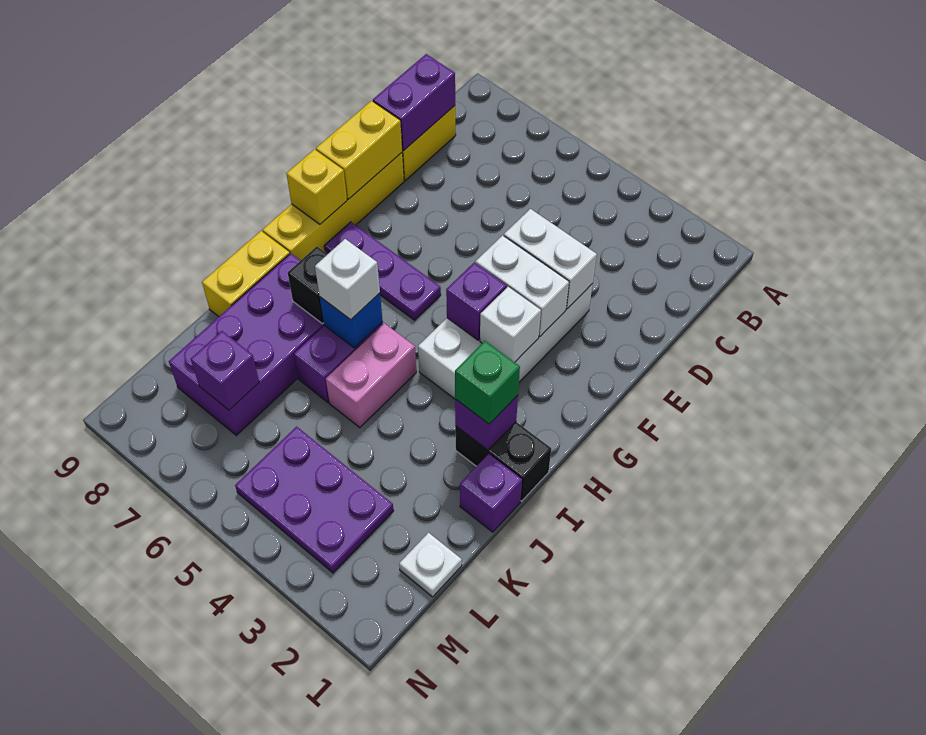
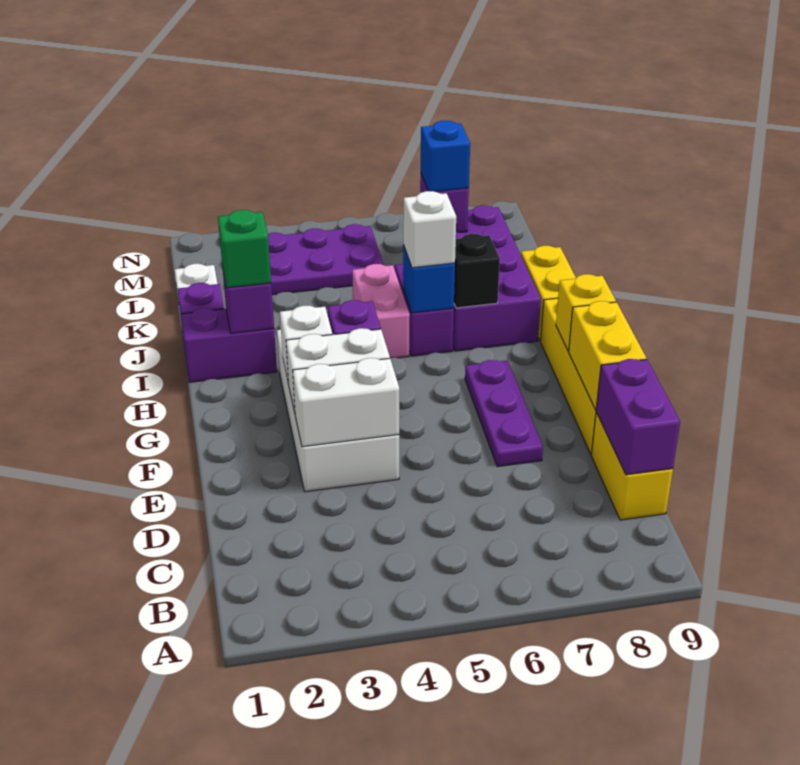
purple plate G6:G8 level 1 -> purple plate E7:G7 level 1
black brick I1:I2 level 1 -> purple brick I1:I2 level 1
none -> blue brick L7 level 3

